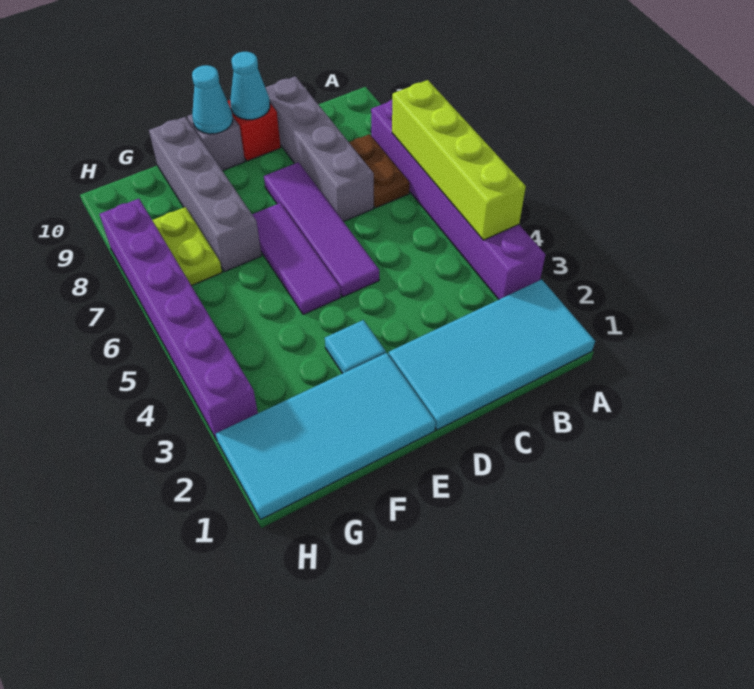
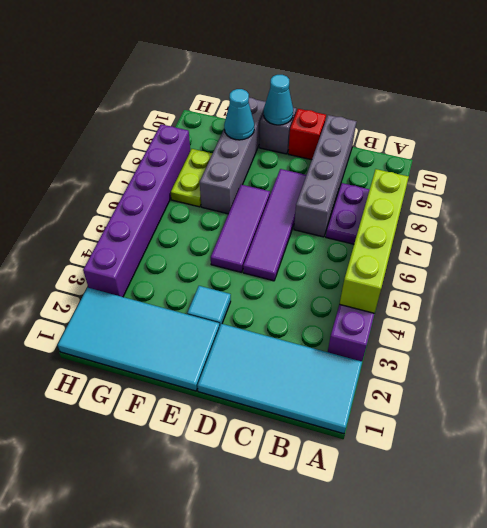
brown plate B7:B8 level 1 -> purple plate B7:B8 level 1
cyan cone D10 level 2 -> cyan cone F9 level 2

